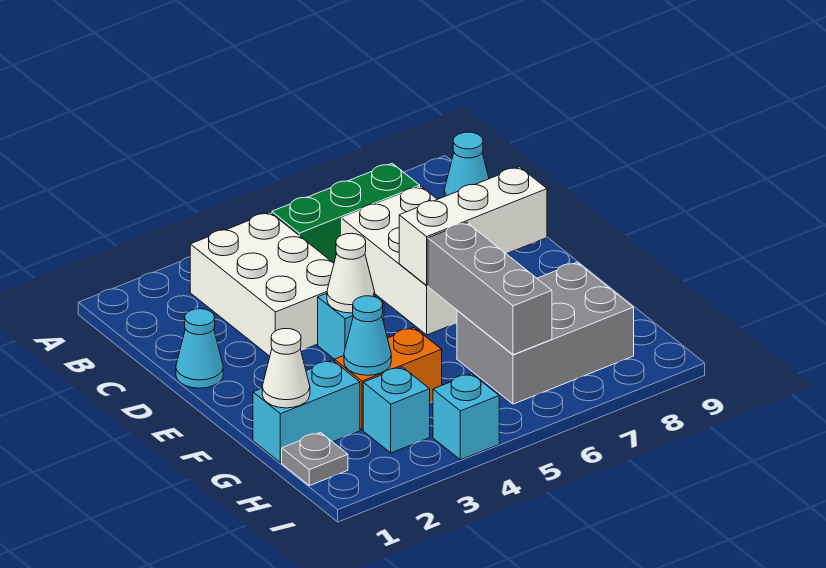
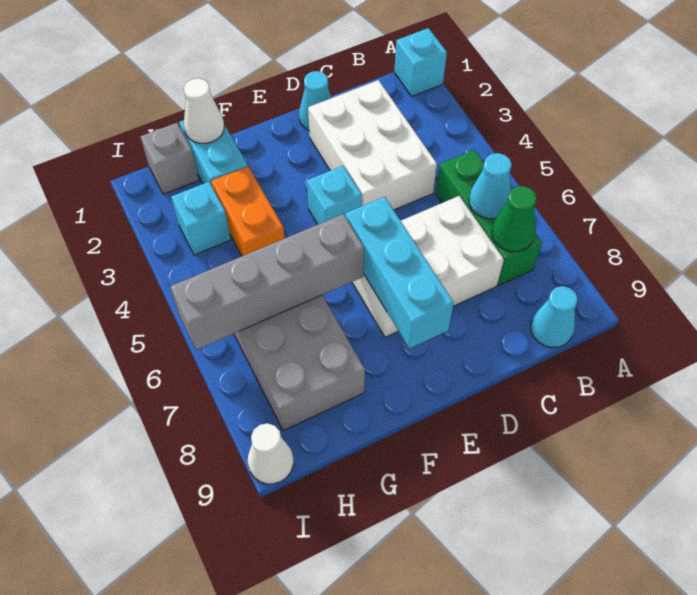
white brick B3:D4 level 1 -> white brick C2:D4 level 1
none -> green cone B7 level 2
white cone E4 level 2 -> white cone I9 level 1
white brick E6:E8 level 2 -> cyan brick E6:E8 level 2
grey brick F6:H6 level 2 -> grey brick F6:I6 level 2
cyan cone G3 level 2 -> cyan cone B6 level 2
grey plate H1 level 1 -> grey brick H1 level 1
cyan brick I4 level 1 -> cyan brick A1 level 1

